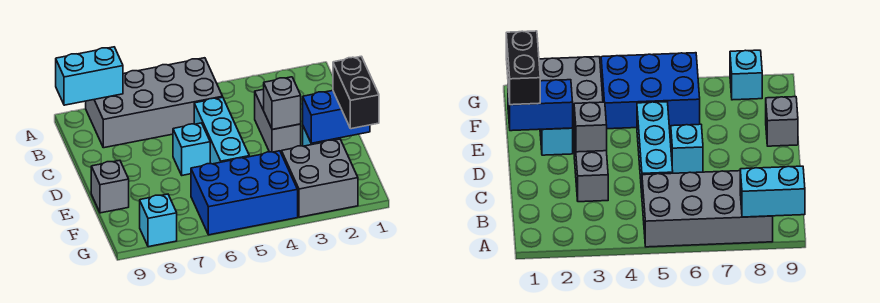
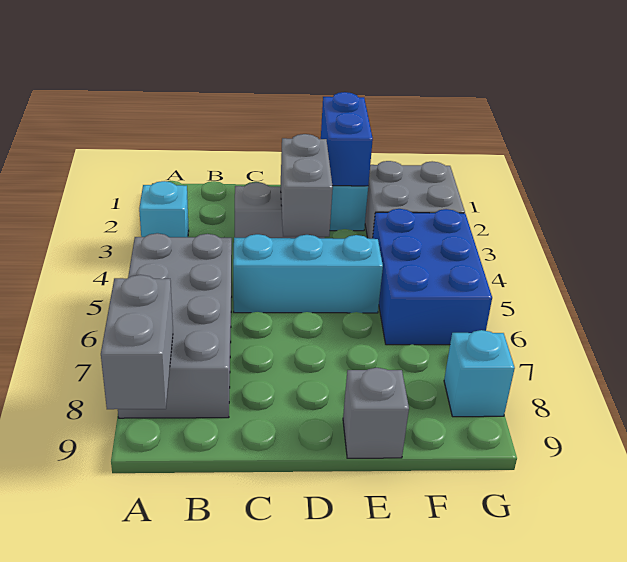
cyan brick A8:A9 level 2 -> grey brick A8:A9 level 2
grey brick D3 level 2 -> grey brick D3:D4 level 2
cyan brick D6 level 1 -> cyan brick A3 level 1
black brick E1:F1 level 3 -> none

